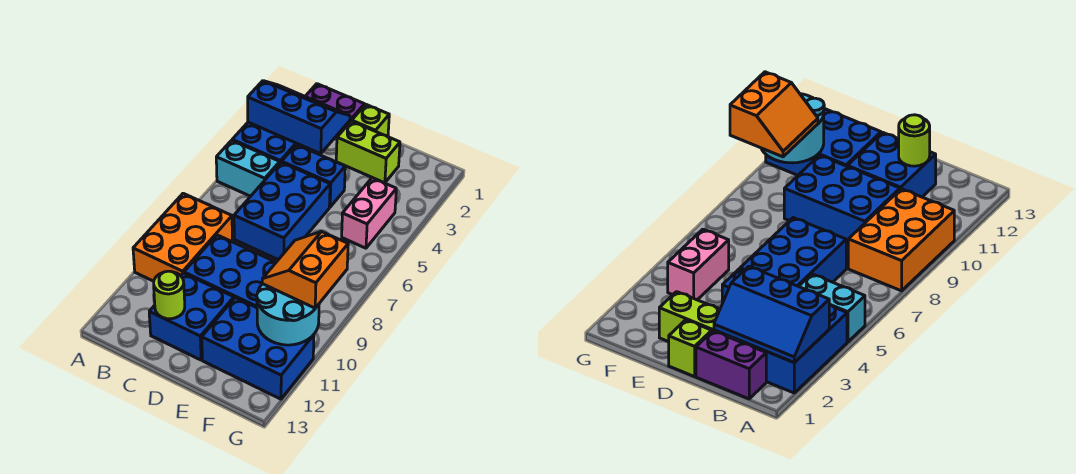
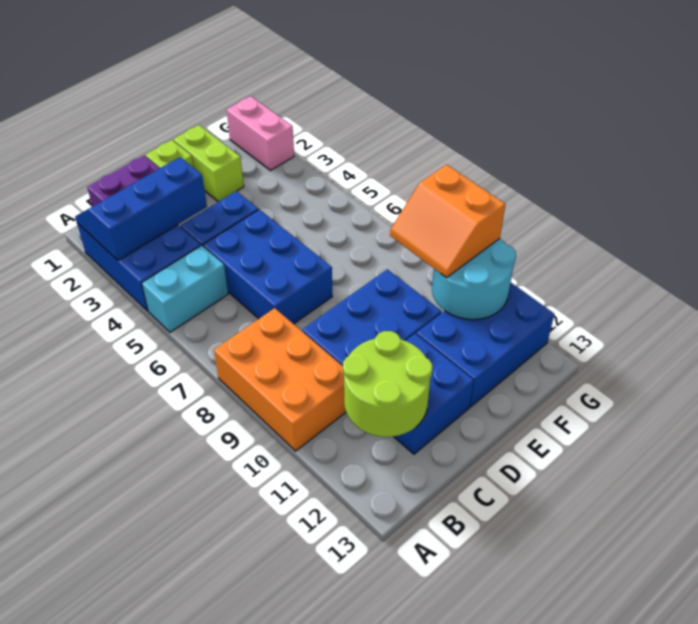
lime round brick C12 level 2 -> lime round brick B11:C12 level 2
lime brick D2:E2 level 1 -> lime brick E1:E2 level 1
pink brick F4:F5 level 1 -> pink brick G1:G2 level 1

